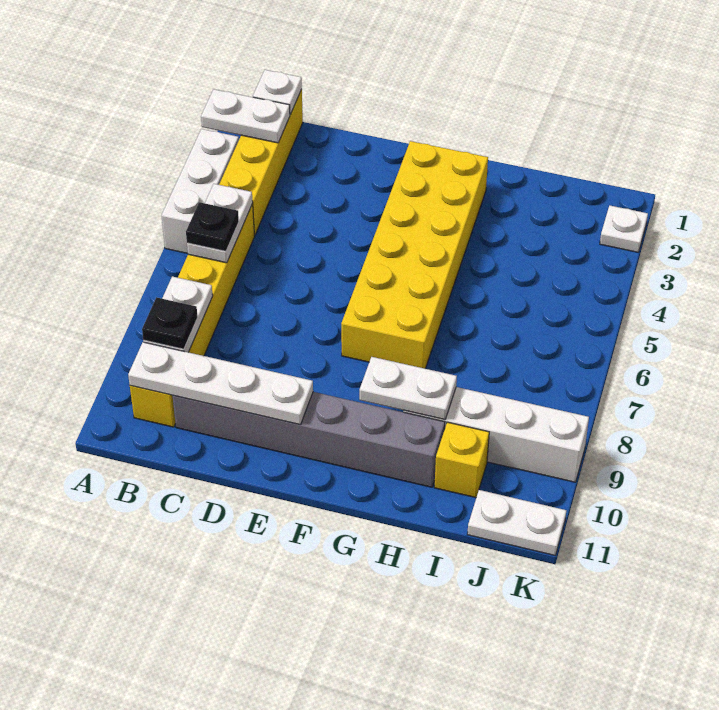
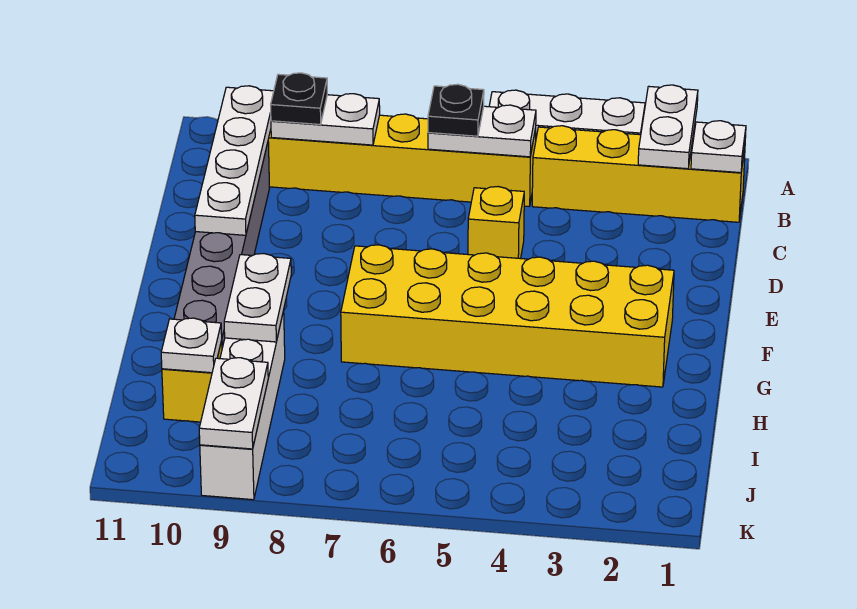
none -> yellow brick D5 level 1
white plate J11:K11 level 1 -> white plate J9:K9 level 2
white plate K2 level 1 -> white plate I10 level 2

